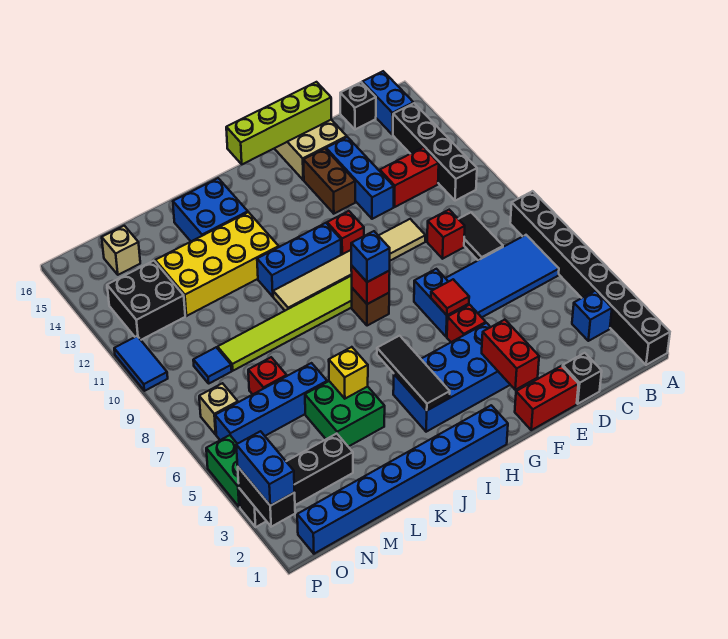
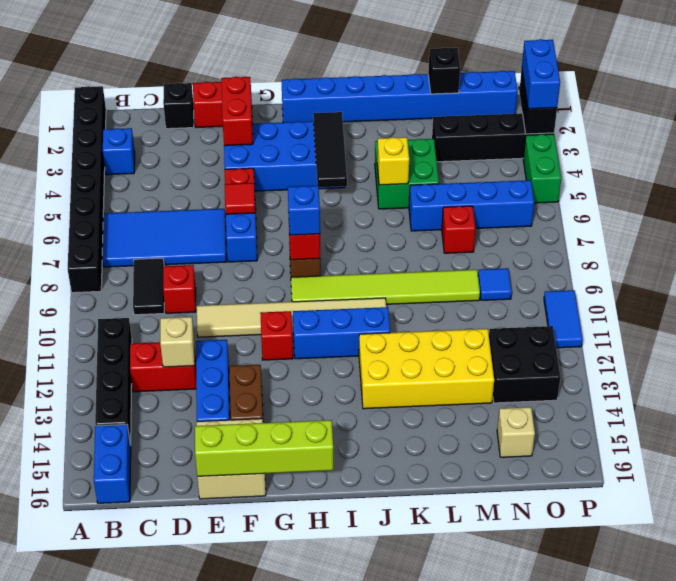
black brick C16 level 1 -> black brick M1 level 2
blue brick J14:K15 level 1 -> none
tan brick O7 level 1 -> tan brick D12 level 2

